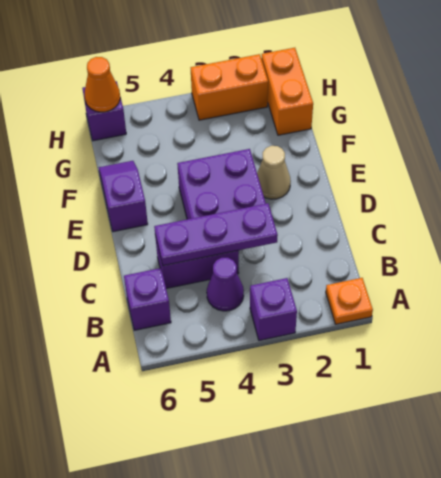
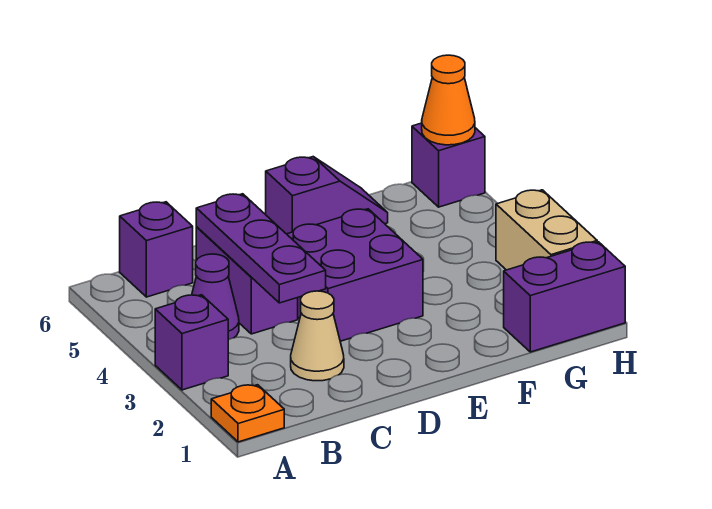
tan cone E2 level 1 -> tan cone C2 level 1
orange brick G1:H1 level 1 -> purple brick G1:H1 level 1
orange brick H2:H3 level 1 -> tan brick H2:H3 level 1

